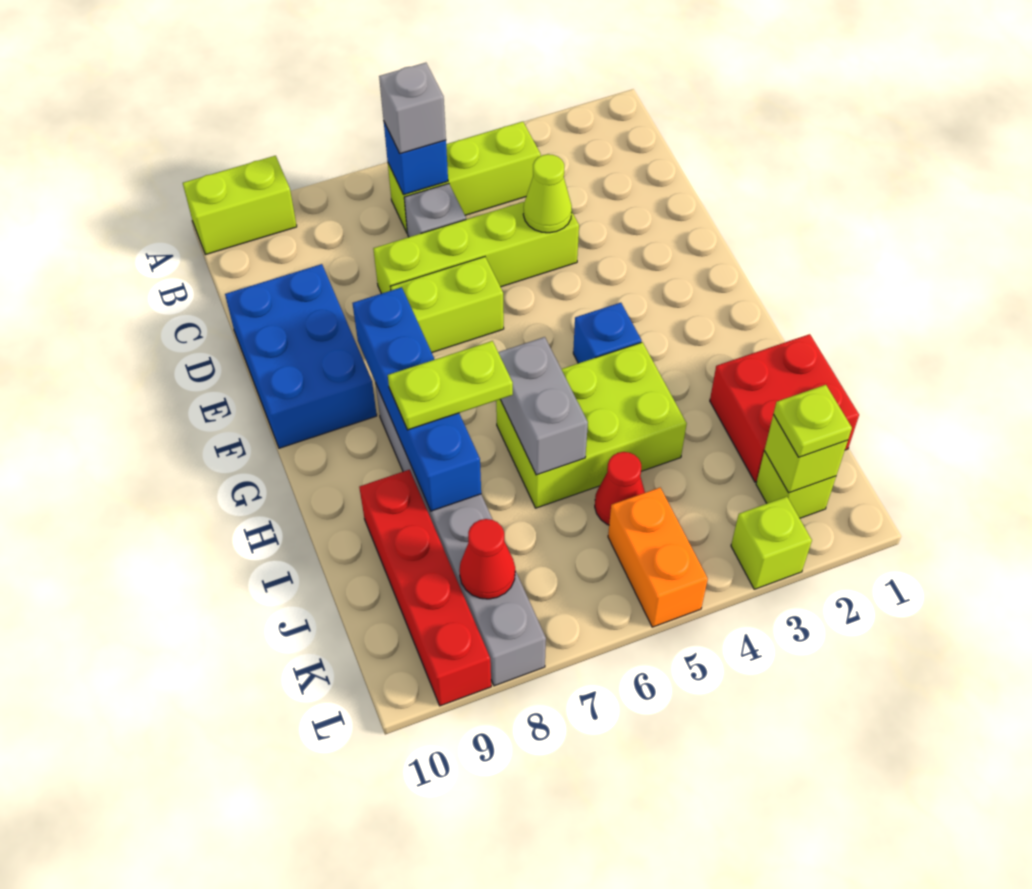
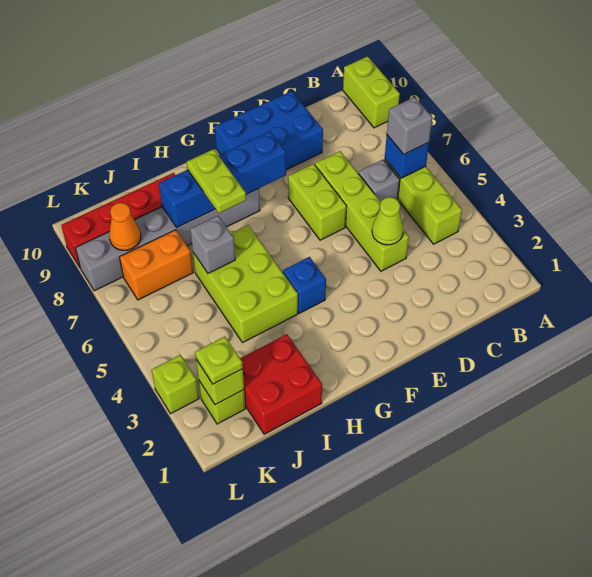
grey brick H6:I6 level 2 -> grey brick I6 level 2
red cone J5 level 1 -> none
orange brick K5:L5 level 1 -> orange brick J7:K7 level 1
red cone K8 level 2 -> orange cone K8 level 2

